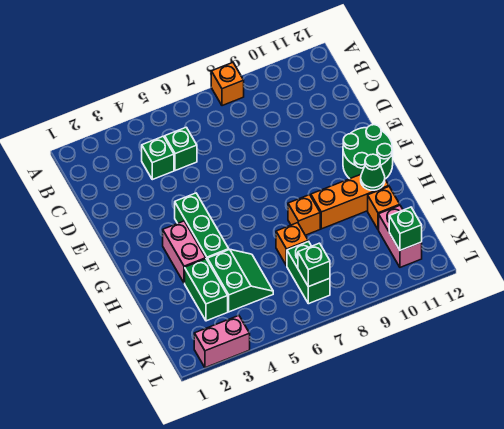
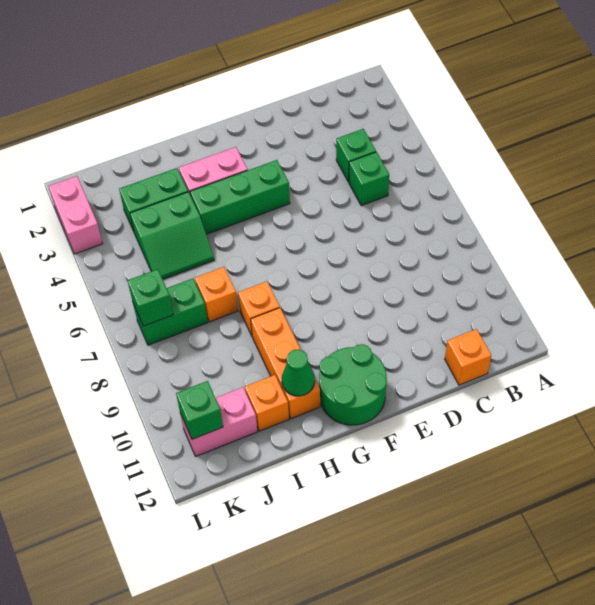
orange brick A8 level 1 -> orange brick C12 level 1

